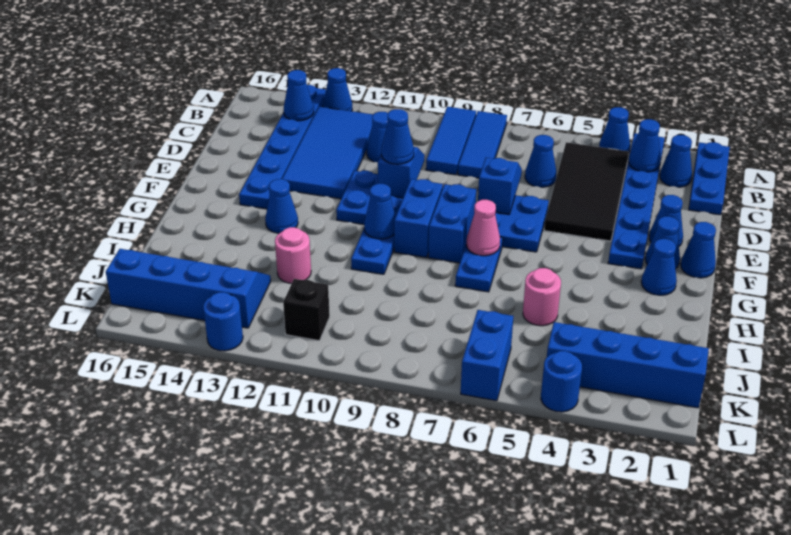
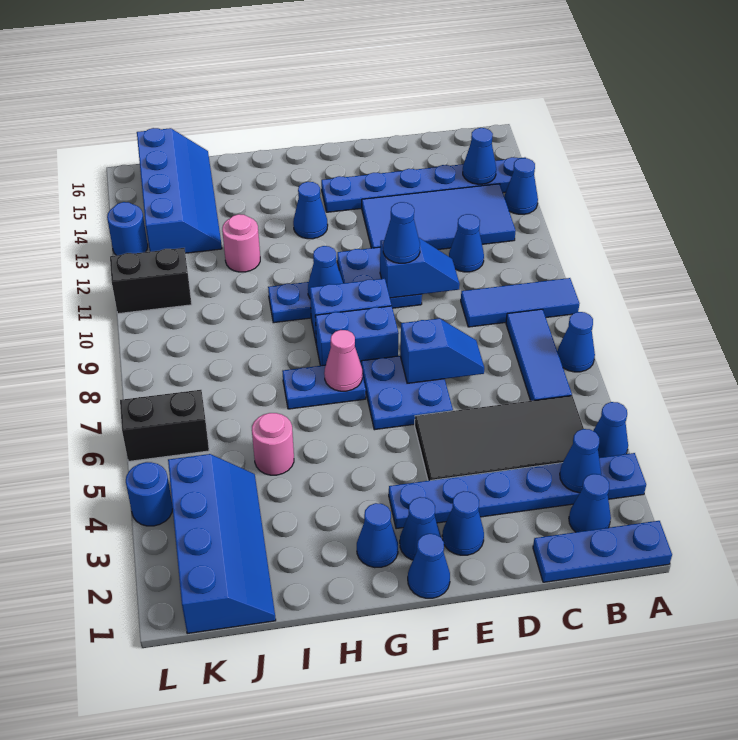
blue tile A8:C8 level 1 -> blue tile B6:B8 level 1
blue cone C6 level 1 -> blue cone A7 level 1
blue brick K6:L6 level 1 -> black brick K6:L6 level 1
black brick K11 level 1 -> black brick K11:L11 level 1

